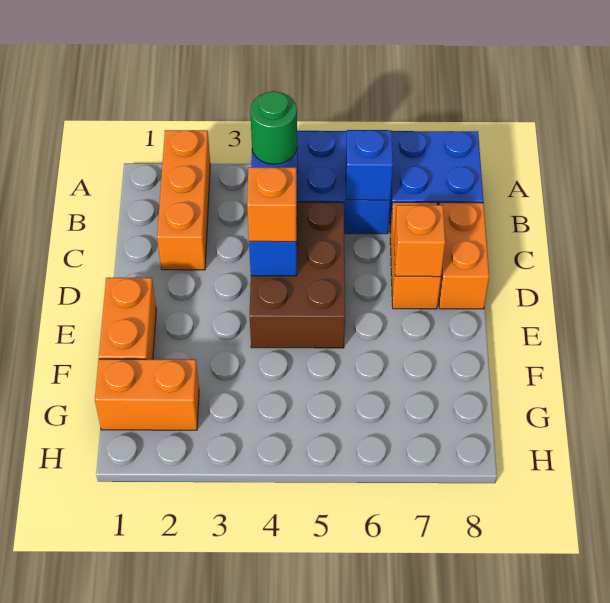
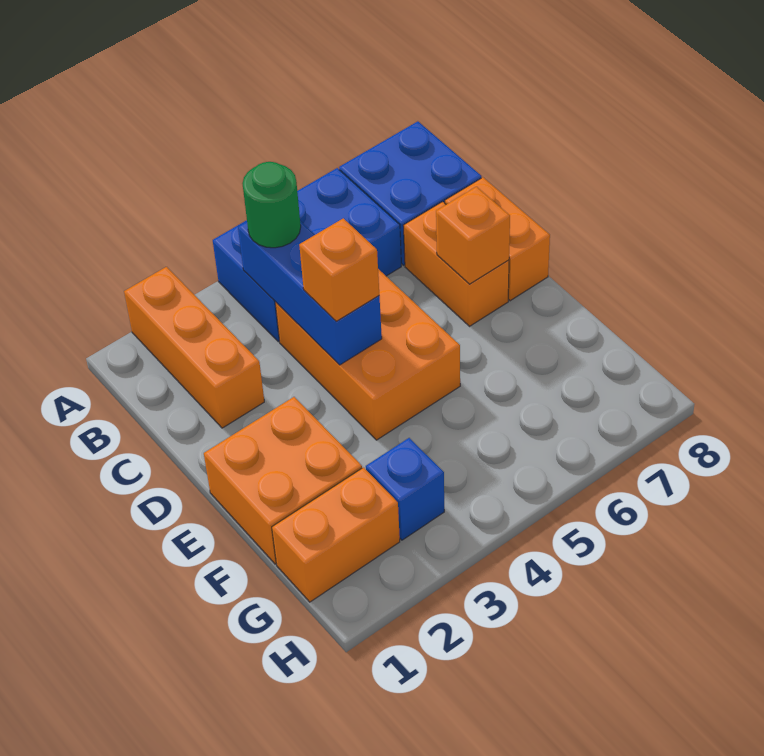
blue brick B6 level 2 -> blue brick G3 level 1
brown brick C4:E5 level 1 -> orange brick C4:E5 level 1
orange brick E1:F1 level 1 -> orange brick E1:F2 level 1

